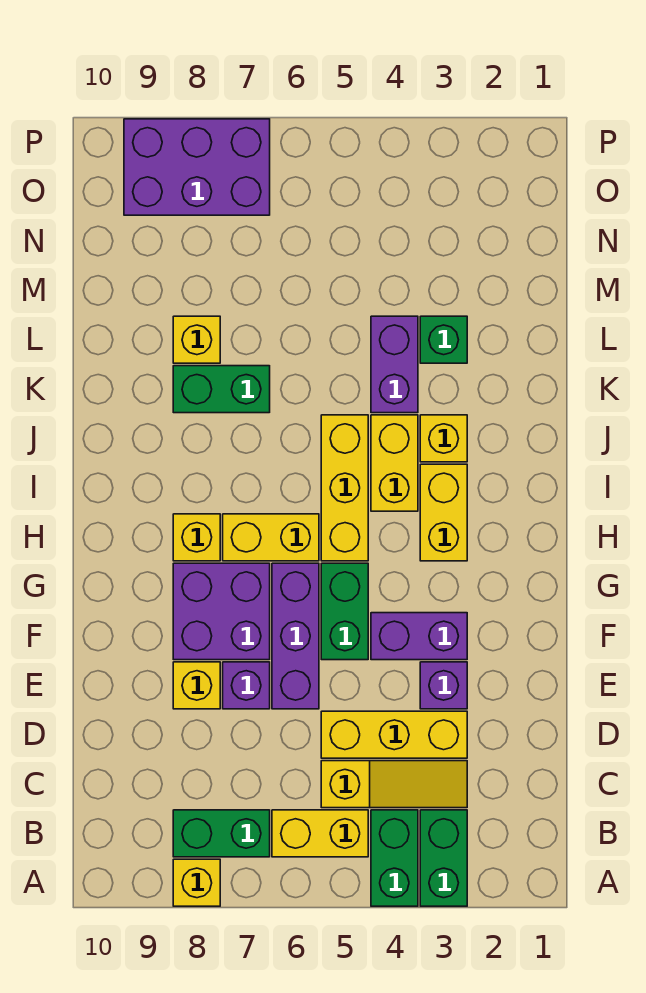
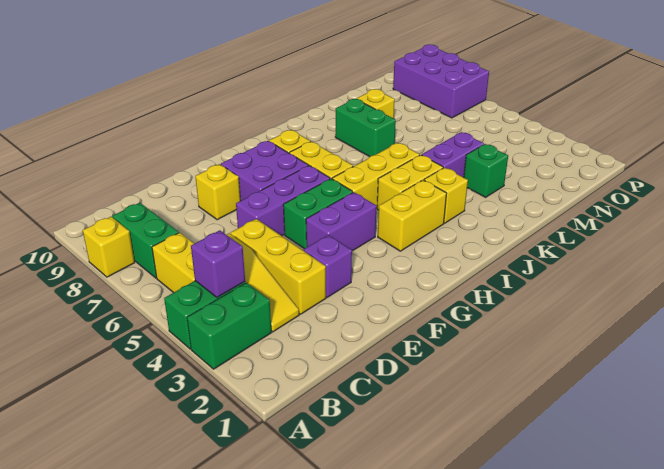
purple brick E7 level 1 -> purple brick B4 level 2
purple brick F3:F4 level 1 -> purple brick F4:G4 level 1

